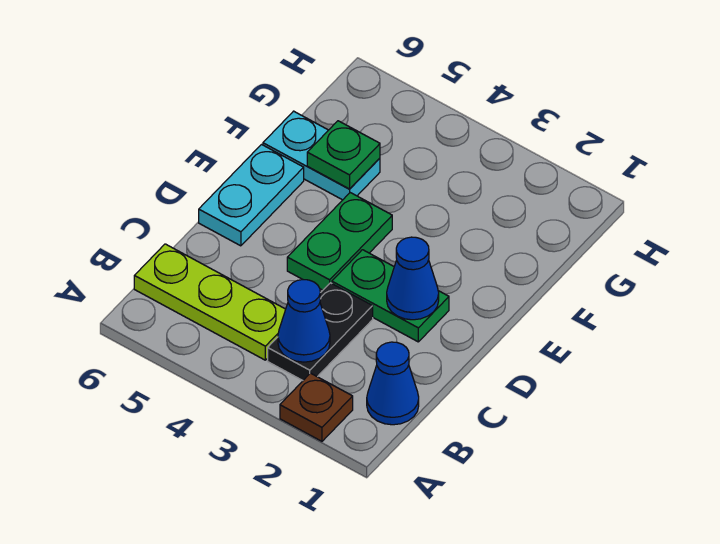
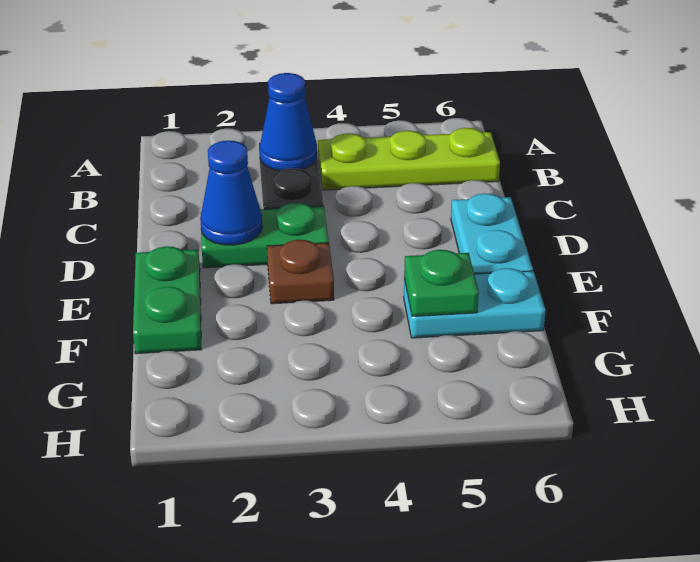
brown plate A2 level 1 -> brown plate E3 level 1
blue cone B1 level 1 -> none
green plate D4:E4 level 1 -> green plate E1:F1 level 1

